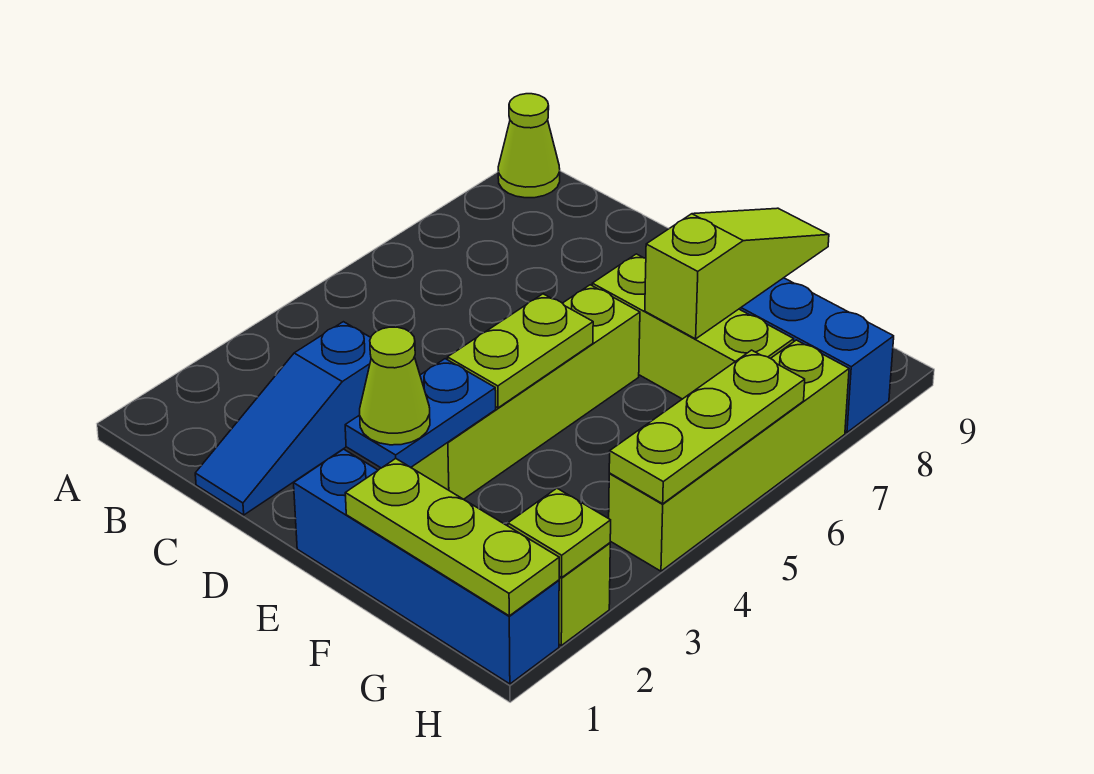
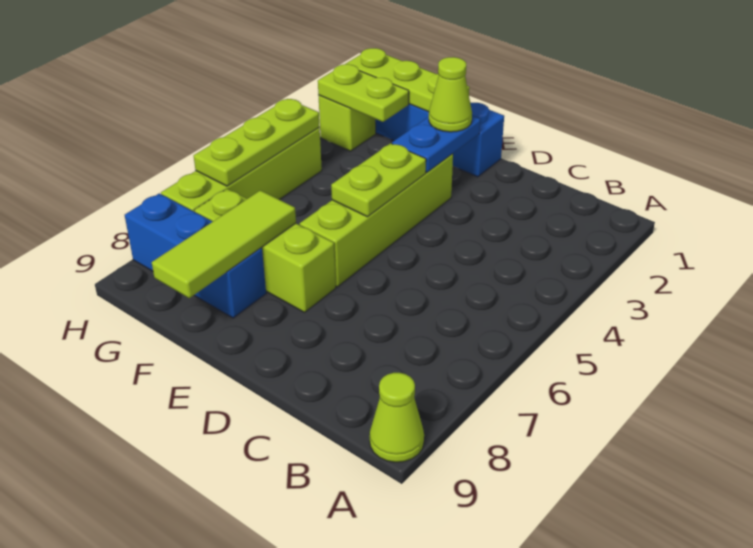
blue slope C1:C3 level 1 top 3 -> none
lime slope F7:F9 level 2 top 7 -> lime tile F7:F9 level 2
lime plate H2 level 2 -> lime plate G2:H2 level 2

